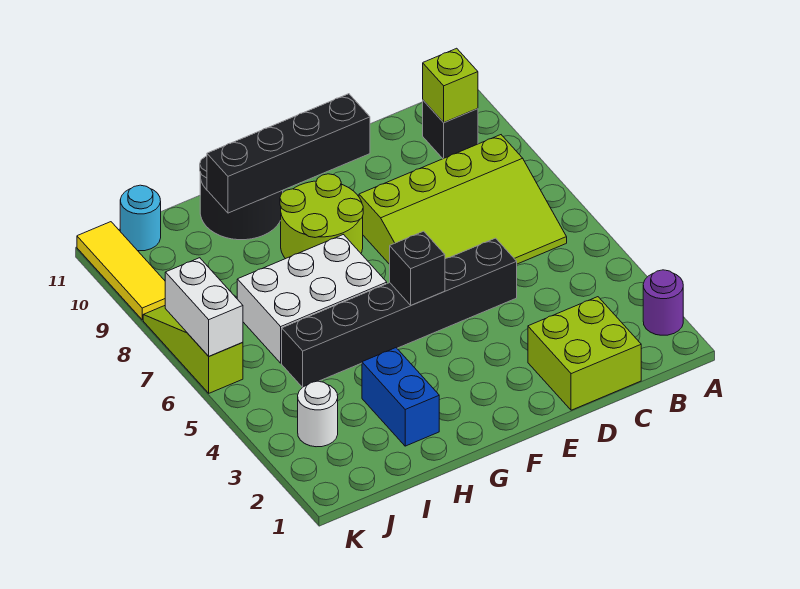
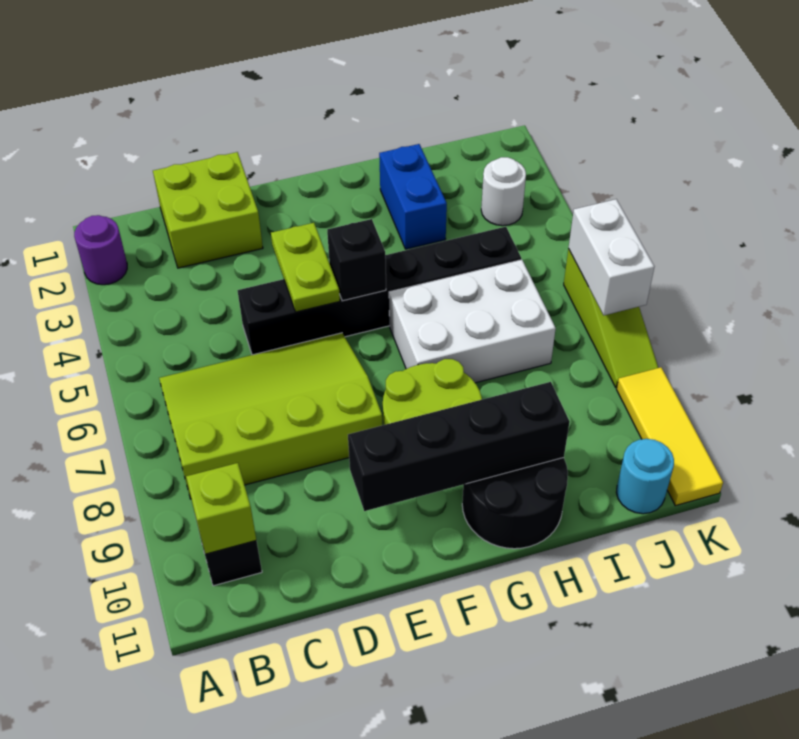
none -> lime plate E4:E5 level 2

